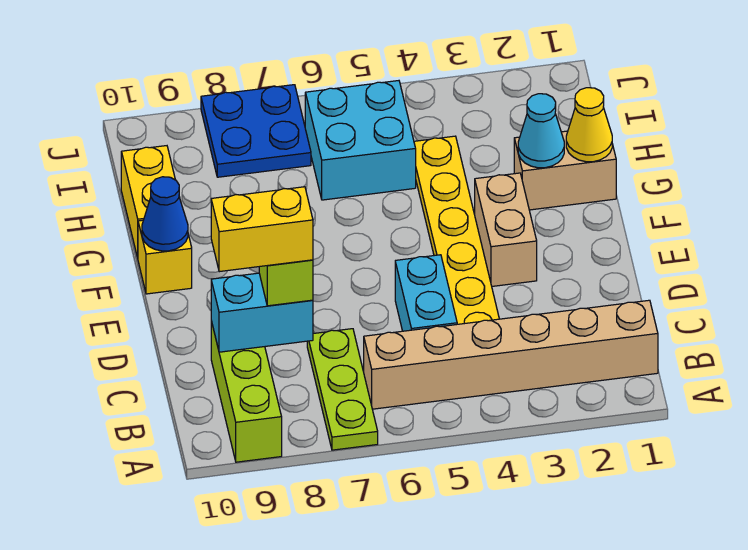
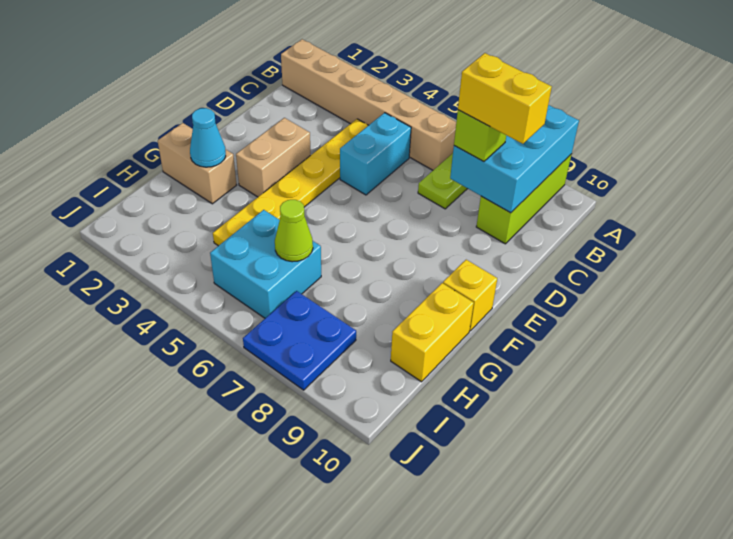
cyan brick C8:C9 level 2 -> cyan brick A8:C9 level 2
blue cone F10 level 2 -> none
yellow cone G1 level 2 -> none
none -> lime cone H6 level 2

